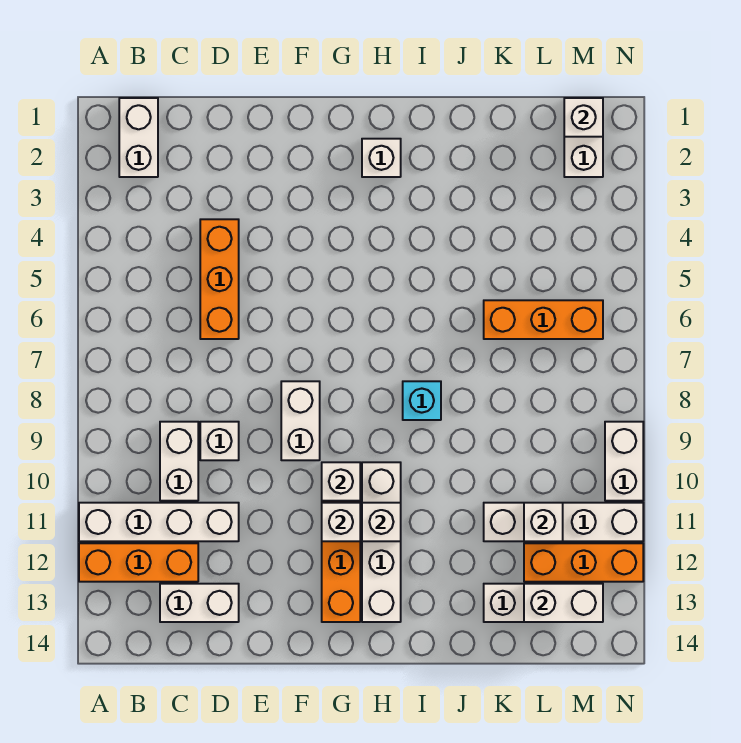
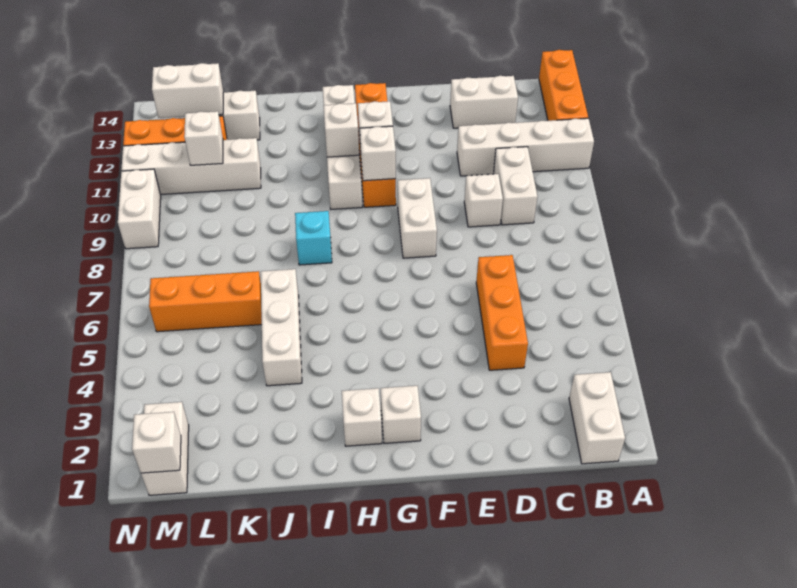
orange brick A12:C12 level 1 -> orange brick A12:A14 level 1
none -> white brick G2 level 1
none -> white brick J4:J6 level 1

